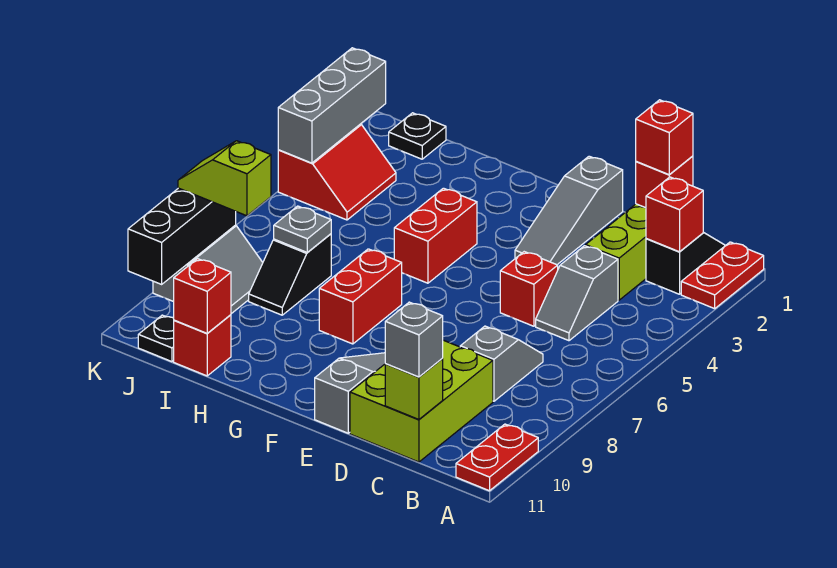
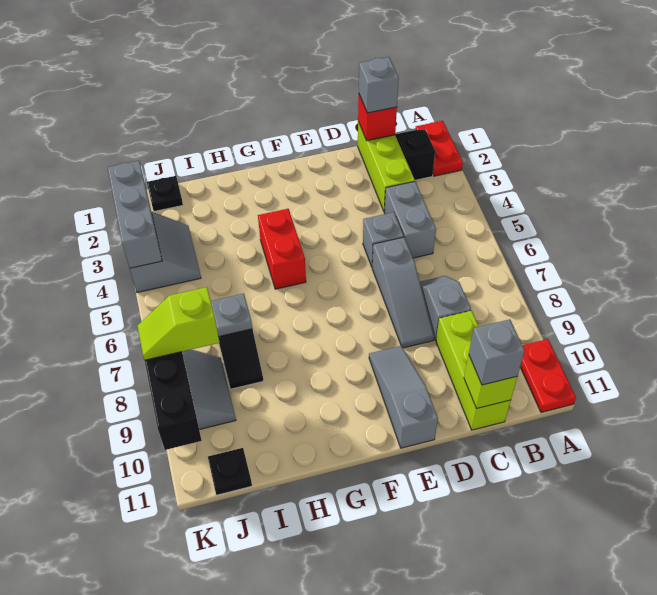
red brick B2 level 2 -> none
red brick C1 level 3 -> grey brick C1 level 3
grey slope C4:C5 level 1 top 4 -> grey brick C4:C5 level 1
lime brick C9:D11 level 1 -> lime brick C9:C11 level 1
red brick D5 level 1 -> grey brick D5 level 1
grey slope E1:E3 level 1 top 1 -> grey slope D6:D8 level 1 top 6
red brick G7:G8 level 1 -> none
red brick I11 level 1 -> none
red brick I11 level 2 -> none
red slope J3:K4 level 1 top K -> grey slope J3:K4 level 1 top K

